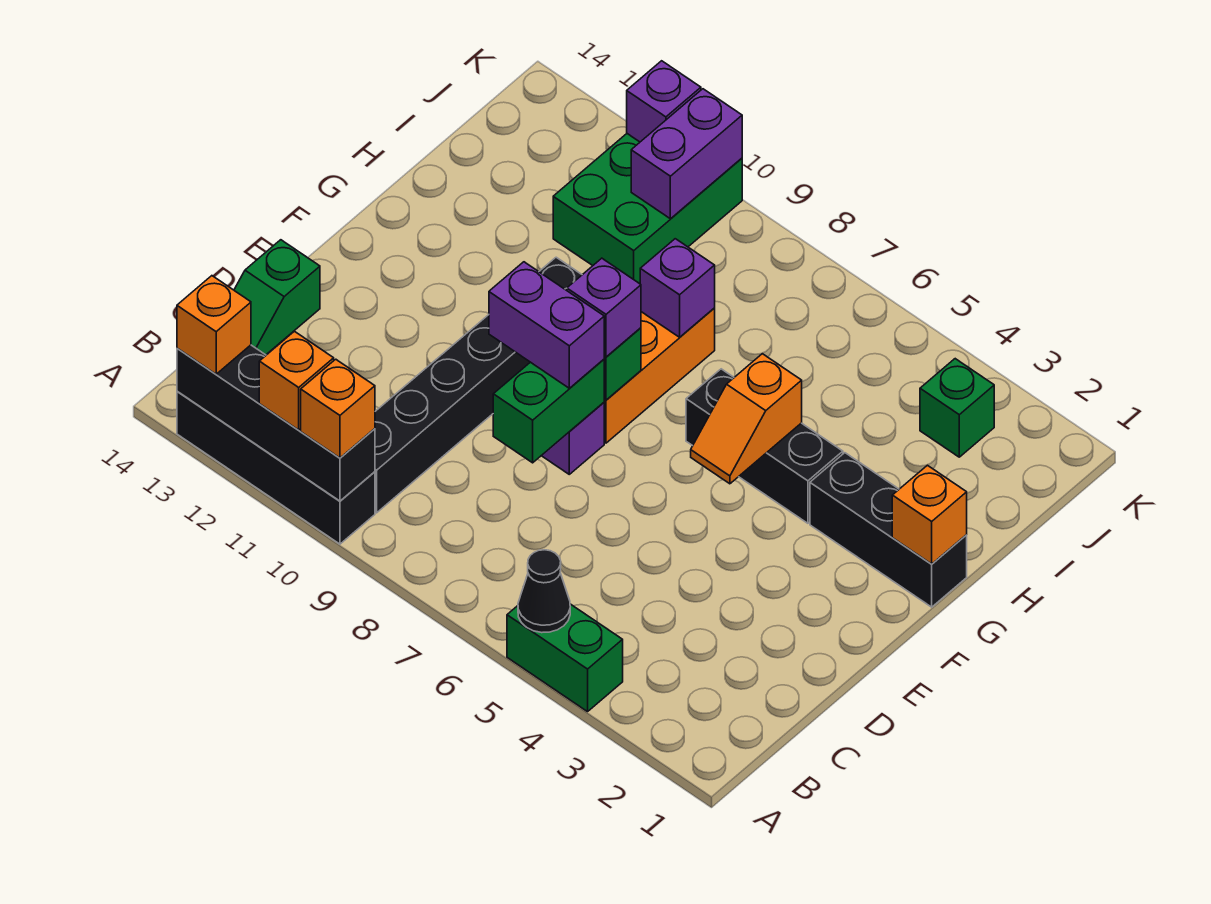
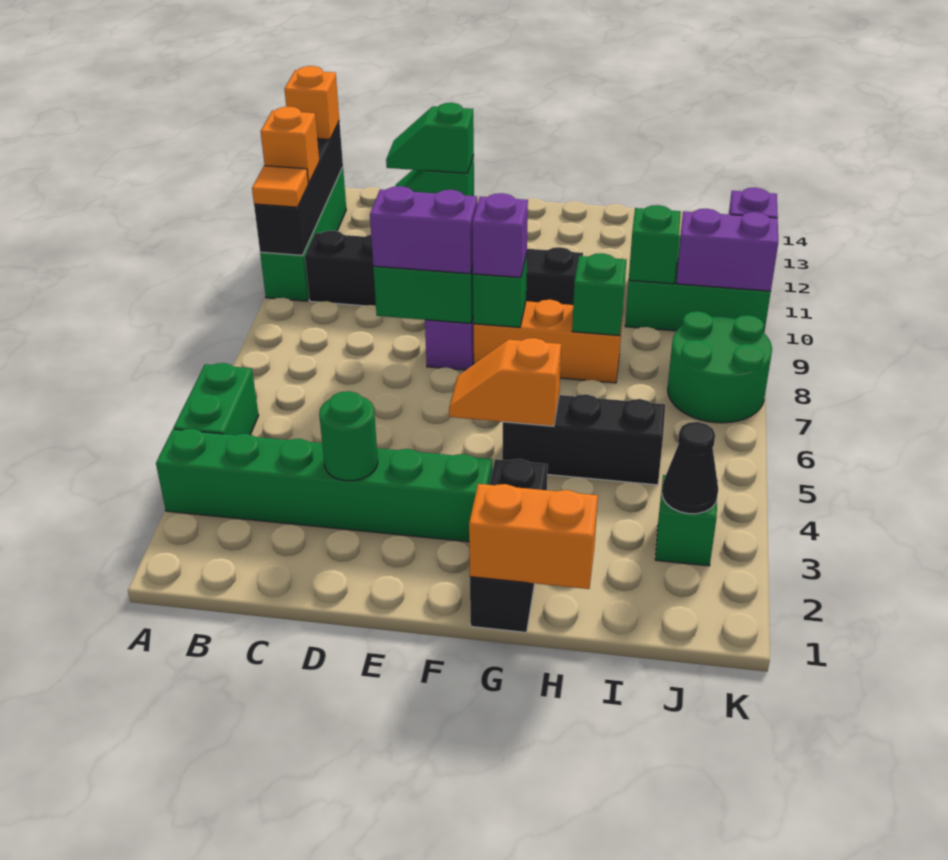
none -> green brick A3:F3 level 1
black cone A5 level 2 -> black cone J3 level 2
black brick A10:A13 level 1 -> green brick A10:A13 level 1
orange brick A10 level 3 -> orange tile A10 level 3
none -> green slope C14:D14 level 2 top D
none -> green round brick D3 level 2
purple brick E8:E9 level 3 -> purple brick D8:E8 level 3
orange brick G1 level 2 -> orange brick G1:H1 level 2
black brick G4:G6 level 1 -> black brick G5:I5 level 1
purple brick H8 level 2 -> green brick H8 level 2
none -> green brick I10 level 2
none -> green round brick J7:K8 level 1

